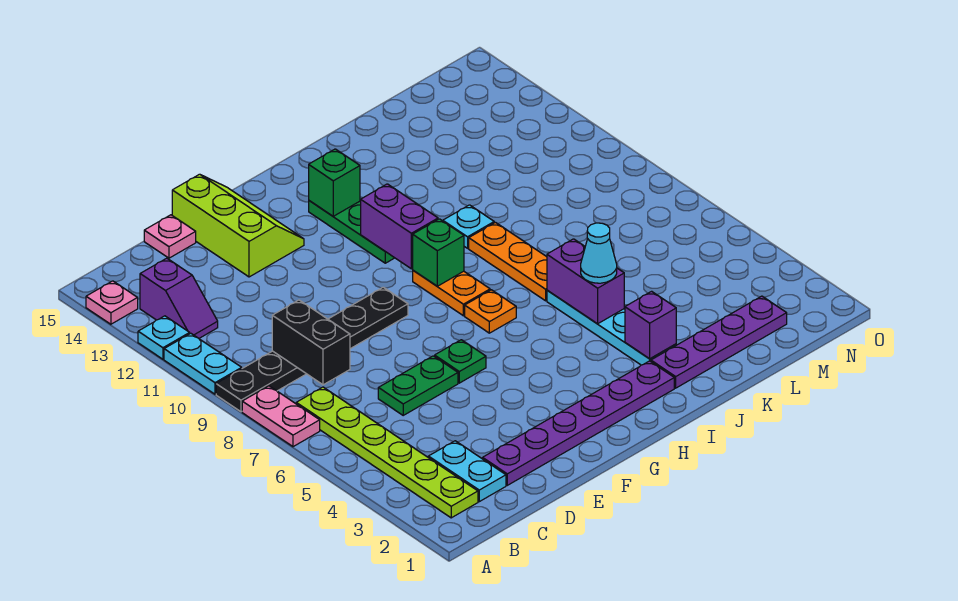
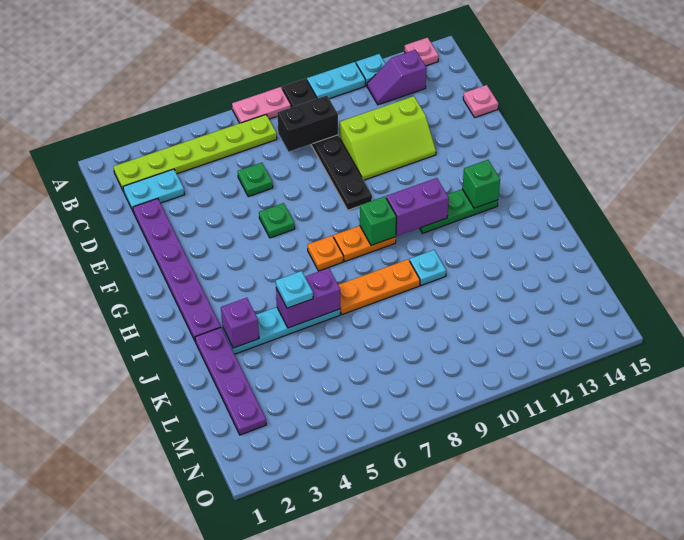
green plate D6:E6 level 1 -> green plate D6 level 1
lime slope E13:F15 level 1 top E -> lime slope D10:E12 level 1 top D
cyan cone J5 level 3 -> cyan plate J5 level 3

